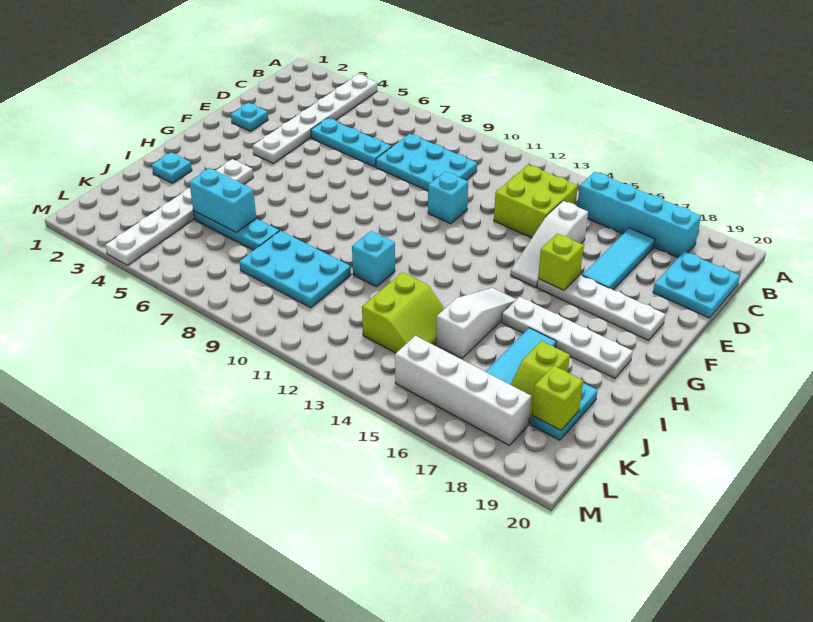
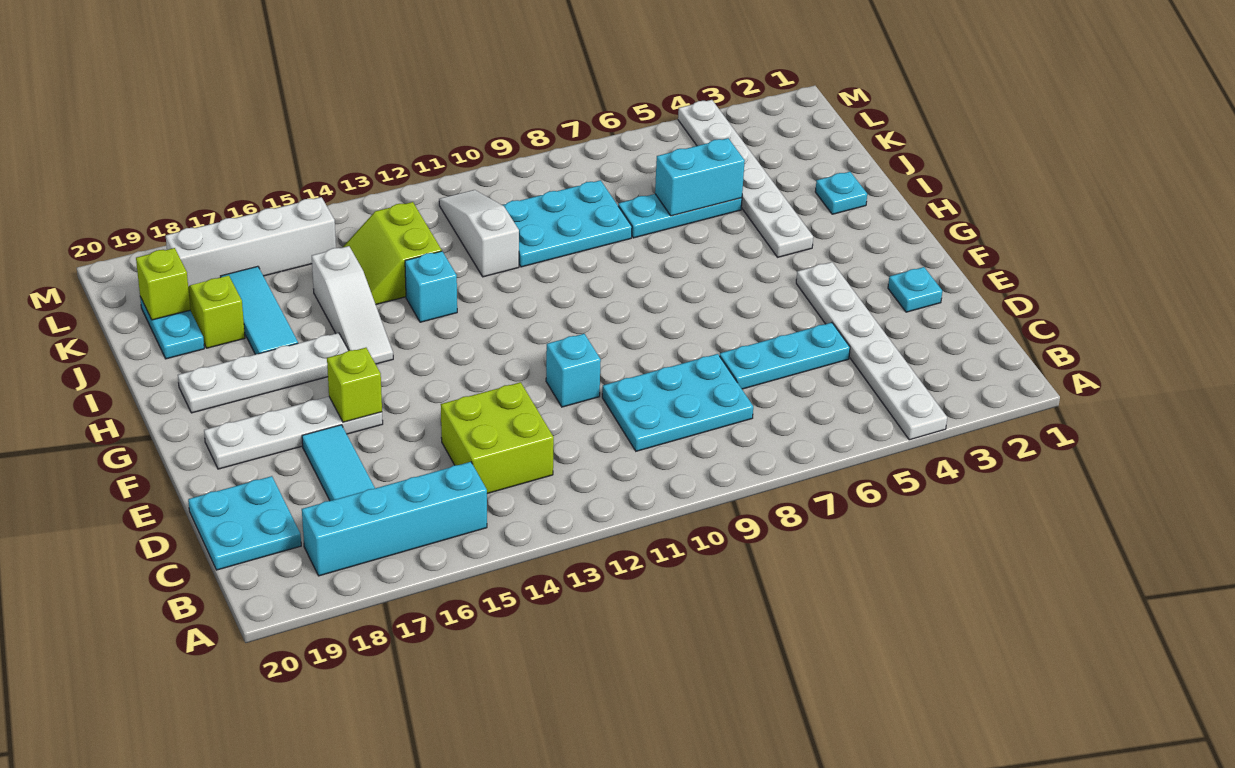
white slope D15:F15 level 1 top D -> white slope J11:L11 level 1 top J
cyan brick I11 level 1 -> cyan brick I13 level 1

